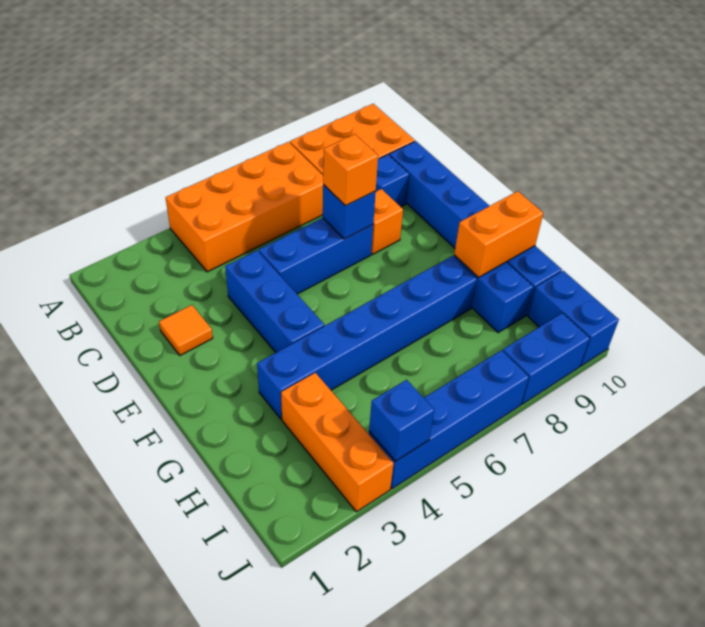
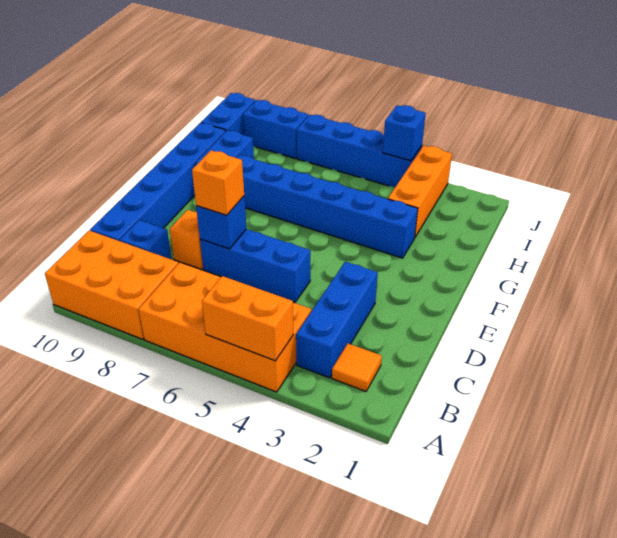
orange tile D2 level 1 -> orange tile B2 level 1
blue brick D4:F4 level 1 -> blue brick B3:D3 level 1
orange brick G9:G10 level 2 -> orange brick A4:A5 level 2

